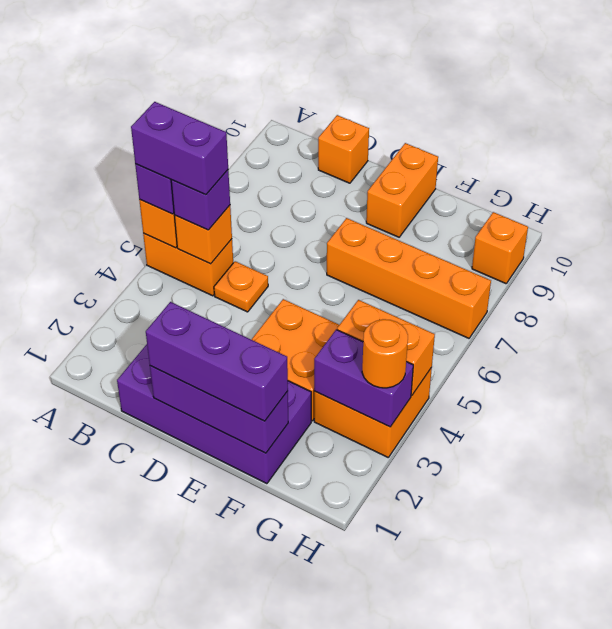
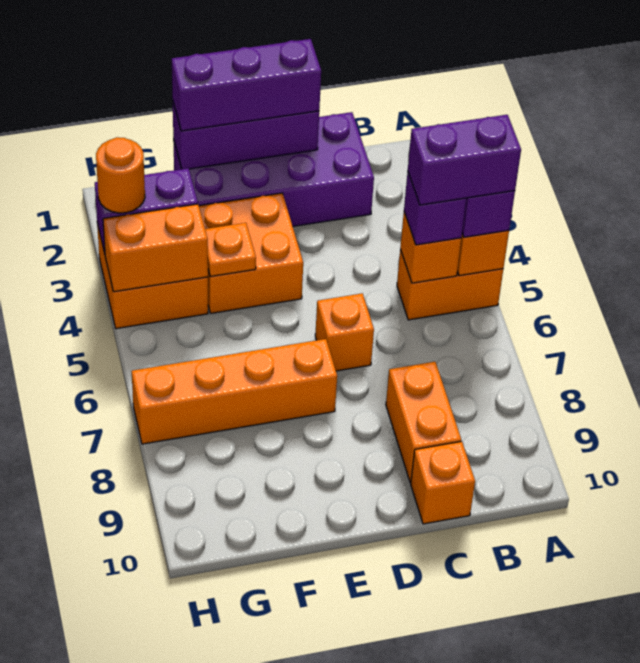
orange plate C5 level 1 -> orange plate F4 level 2
orange brick E9:E10 level 1 -> orange brick C8:C9 level 1
orange brick H9 level 1 -> orange brick D6 level 1

